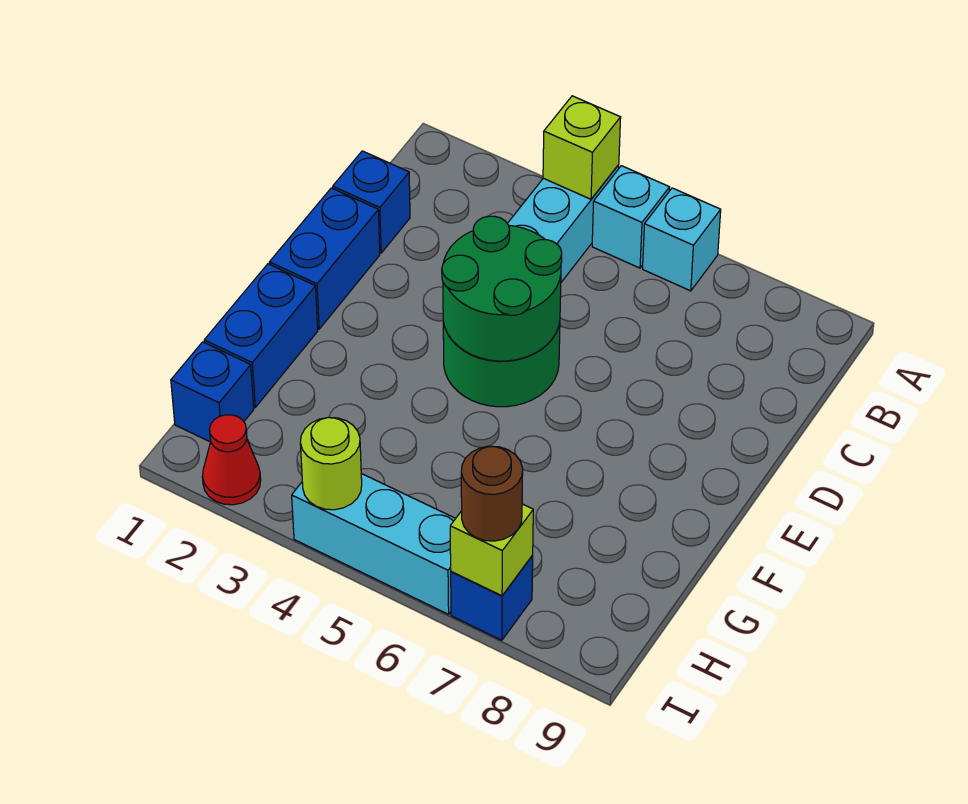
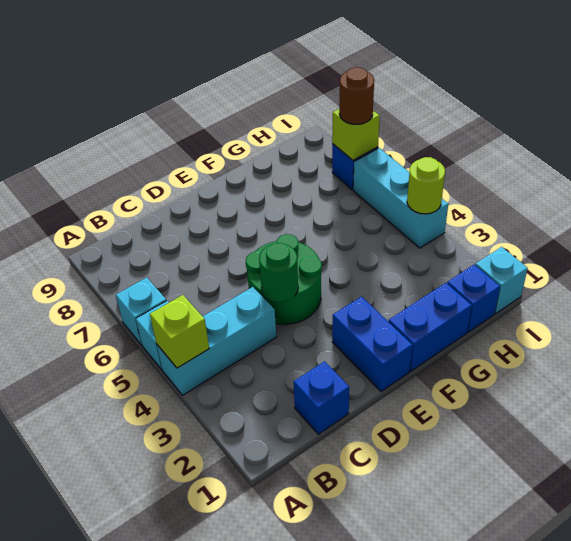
blue brick D1:E1 level 1 -> blue brick E1:E2 level 1
green round brick D4:E5 level 2 -> green round brick D4 level 2
none -> cyan brick I1 level 1
red cone I2 level 1 -> none

